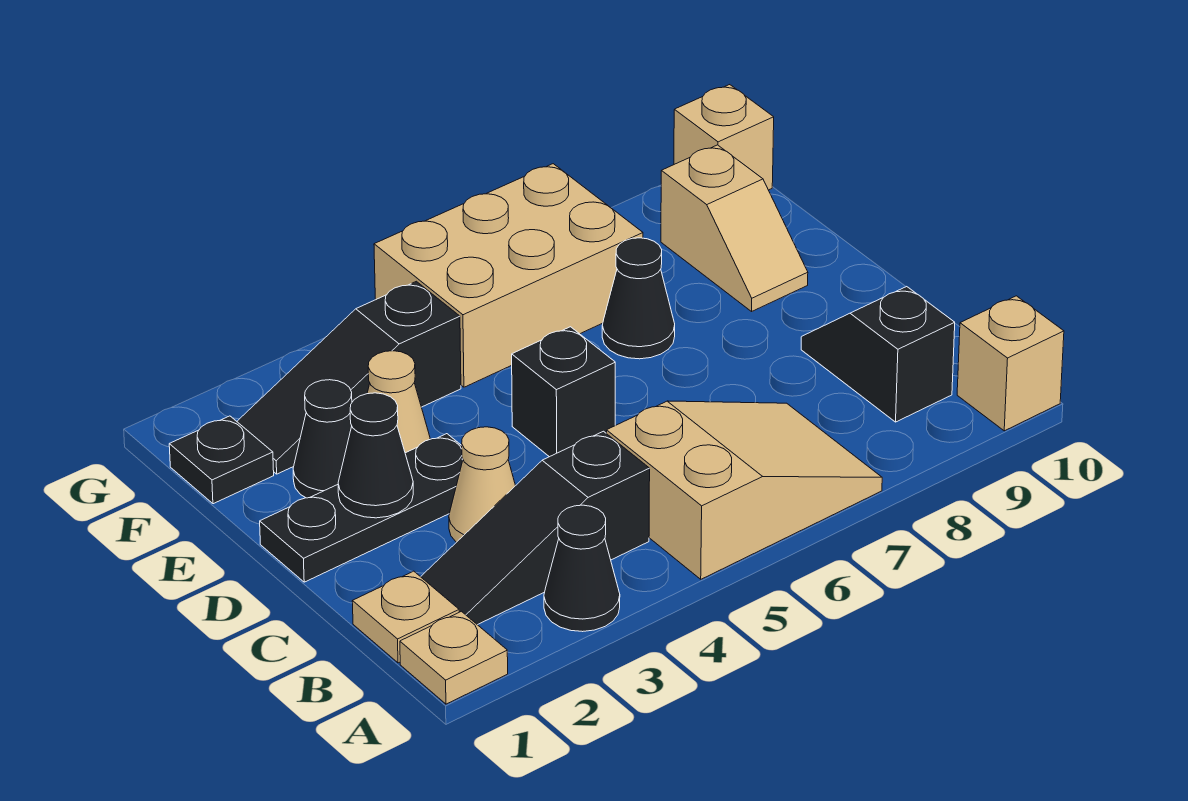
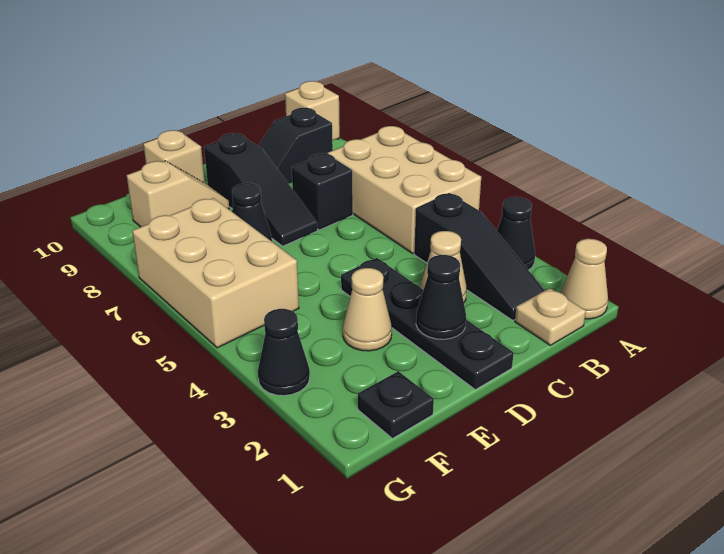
tan plate A1 level 1 -> tan cone A1 level 1
tan slope A5:B7 level 1 top 5 -> tan brick A5:B7 level 1
black plate D1:D3 level 1 -> black plate D1:D4 level 1
black brick D5 level 1 -> black brick C7 level 1
black cone E2 level 1 -> black cone G3 level 1
black slope F2:F4 level 1 top 4 -> black slope D7:D9 level 1 top 9
tan brick G10 level 1 -> tan brick E10 level 1

